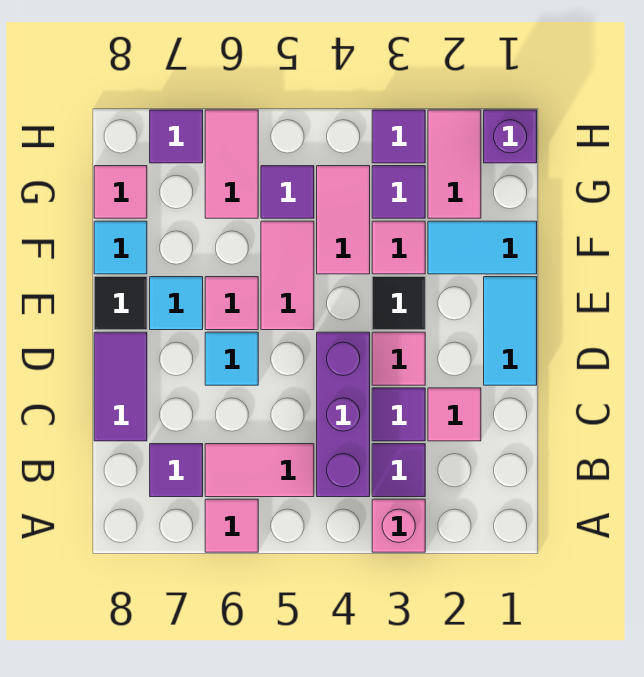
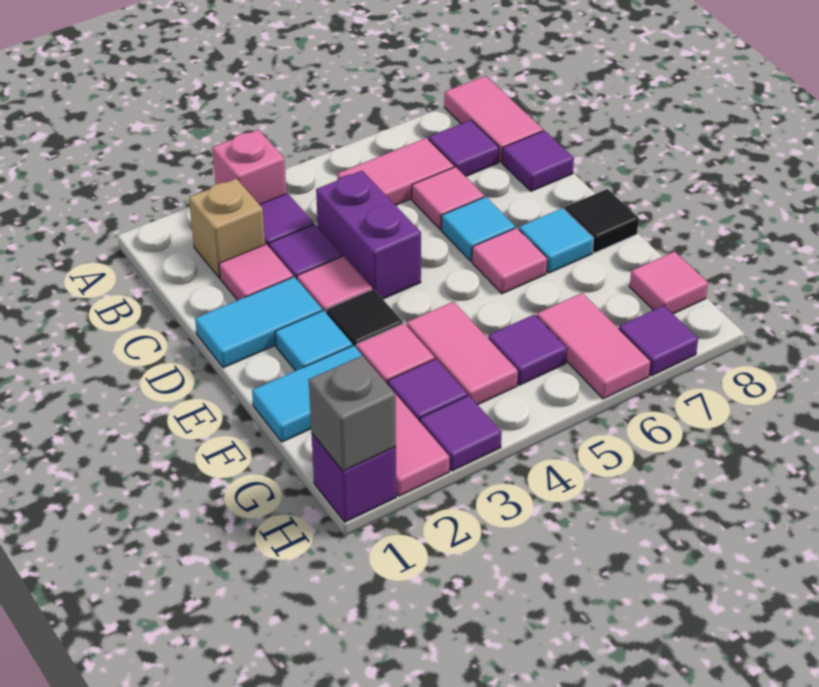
pink tile A6 level 1 -> pink tile C6 level 1
none -> tan brick B2 level 1
purple brick B4:D4 level 1 -> purple brick C4:D4 level 1
purple tile C8:D8 level 1 -> purple tile C8 level 1
cyan tile D1:E1 level 1 -> cyan tile D1:D2 level 1
pink tile E5:F5 level 1 -> pink tile A8:B8 level 1
cyan tile F8 level 1 -> cyan tile E2 level 1
none -> grey brick H1 level 2

